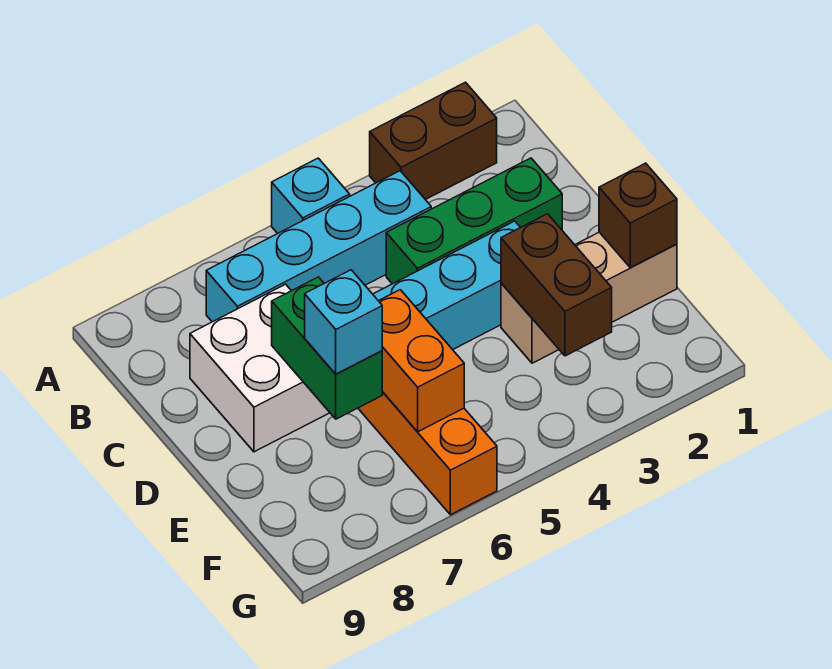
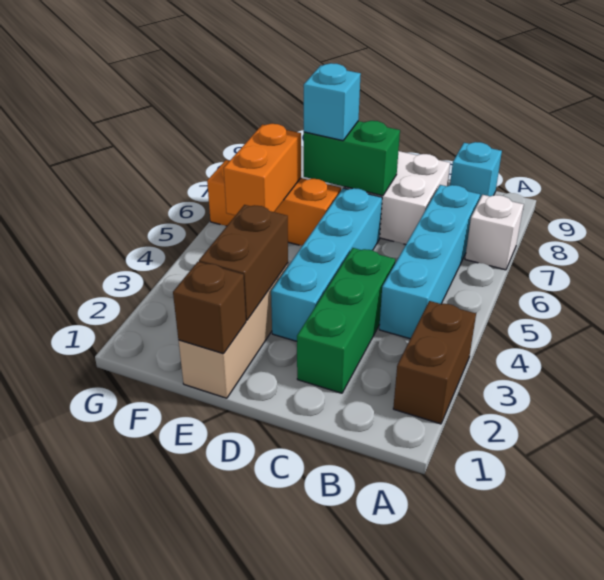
cyan brick A5 level 1 -> cyan brick B9 level 1
none -> white brick A7 level 1
brown brick E3:F3 level 2 -> brown brick E2:E3 level 2
orange brick E6:F6 level 2 -> orange brick F5:F6 level 2

